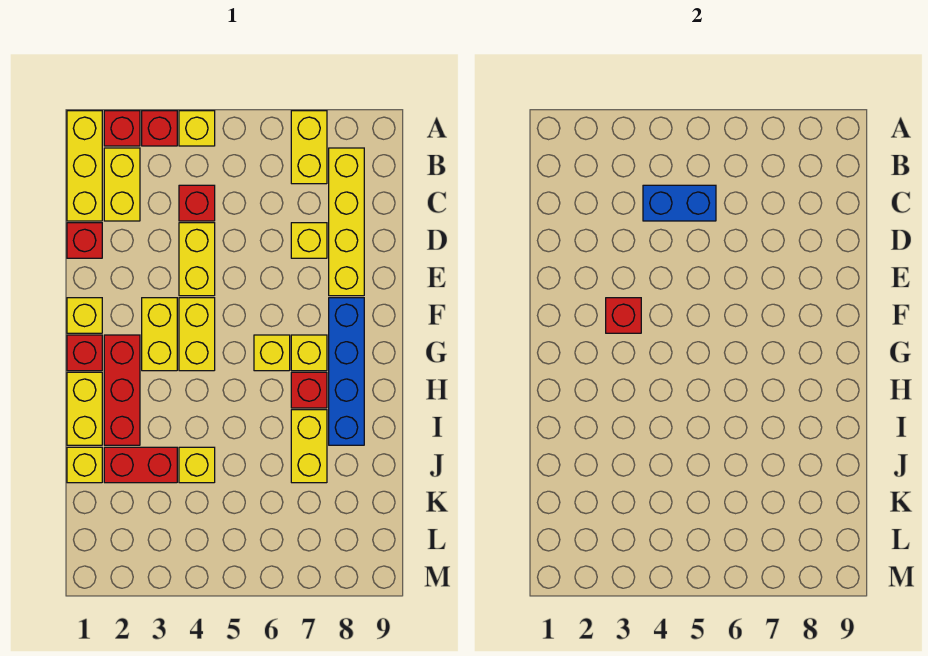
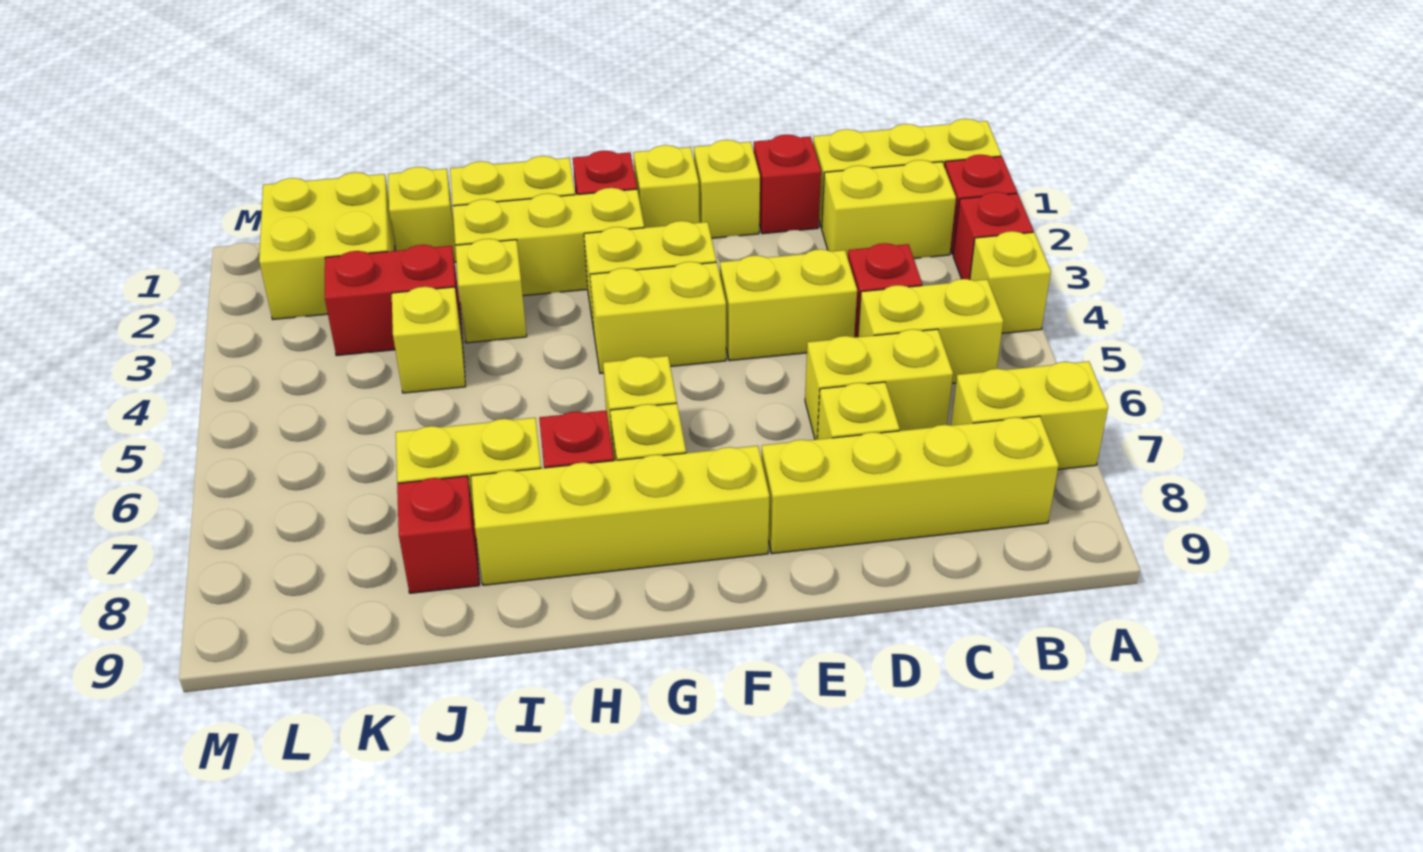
none -> yellow brick B5:C5 level 1
blue brick C4:C5 level 2 -> none
none -> yellow brick C6:D6 level 1
none -> yellow brick E1 level 1
red brick F3 level 2 -> red brick J8 level 1
blue brick F8:I8 level 1 -> yellow brick F8:I8 level 1
red brick G2:I2 level 1 -> yellow brick G2:I2 level 1
none -> yellow brick I3 level 1
red brick J2:J3 level 1 -> red brick J3:K3 level 1
none -> yellow brick K1:L2 level 1

